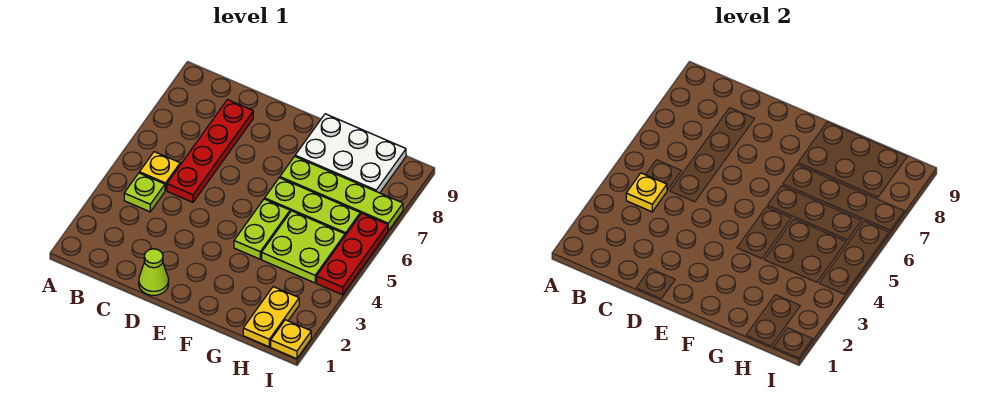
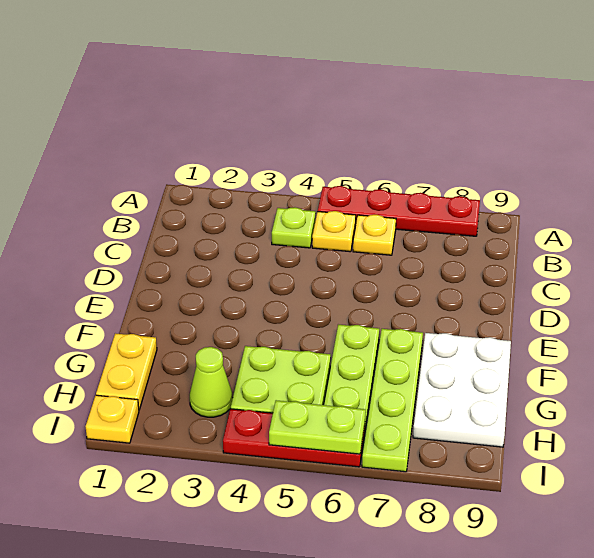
yellow plate B4 level 2 -> yellow plate B6 level 1
red plate C5:C8 level 1 -> red plate A5:A8 level 1
lime cone D1 level 1 -> lime cone H3 level 1
lime plate F4:F5 level 1 -> lime plate I5:I6 level 2
yellow plate H1:H2 level 1 -> yellow plate G1:H1 level 1

